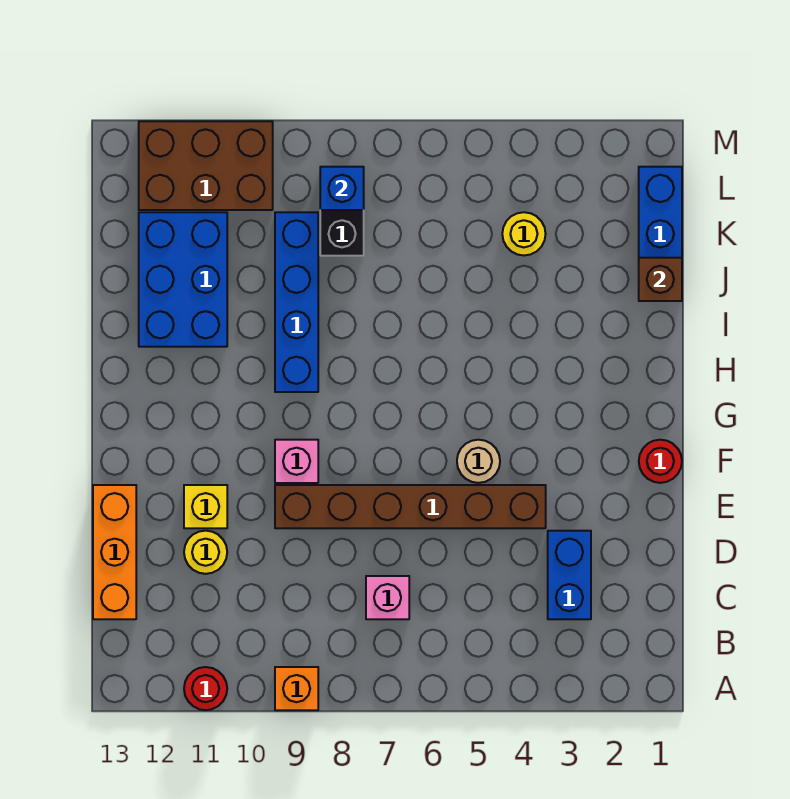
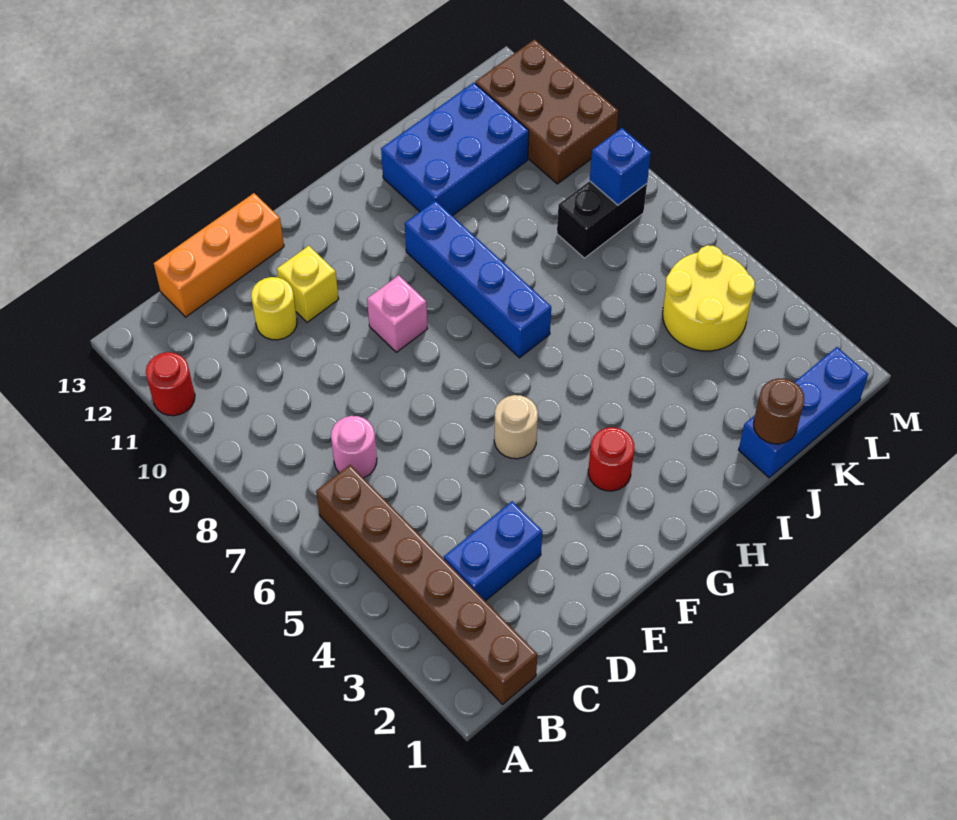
orange brick A9 level 1 -> none
pink brick C7 level 1 -> pink round brick C7 level 1
brown brick E4:E9 level 1 -> brown brick B1:B6 level 1
red round brick F1 level 1 -> red round brick G3 level 1
blue brick H9:K9 level 1 -> blue brick H7:H10 level 1
brown brick J1 level 2 -> brown round brick J1 level 2
yellow round brick K4 level 1 -> yellow round brick K4:L5 level 1

